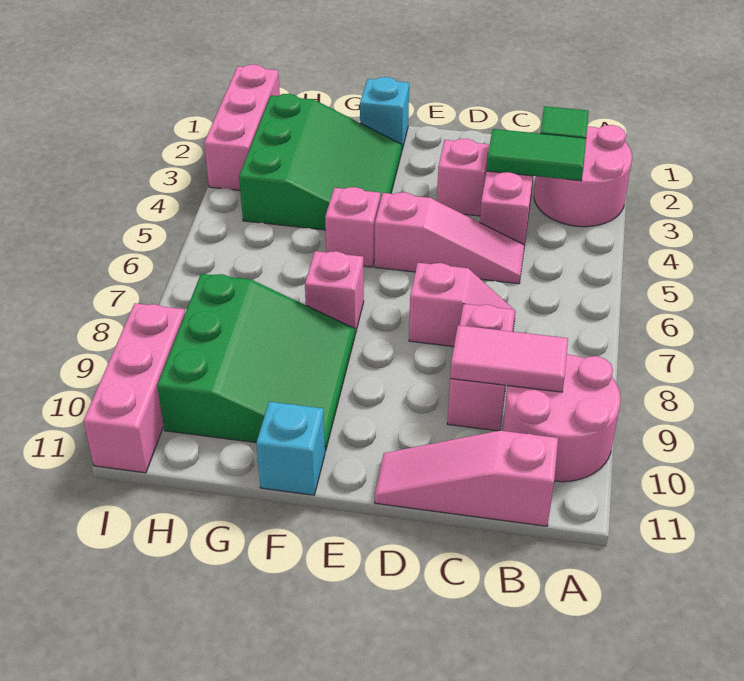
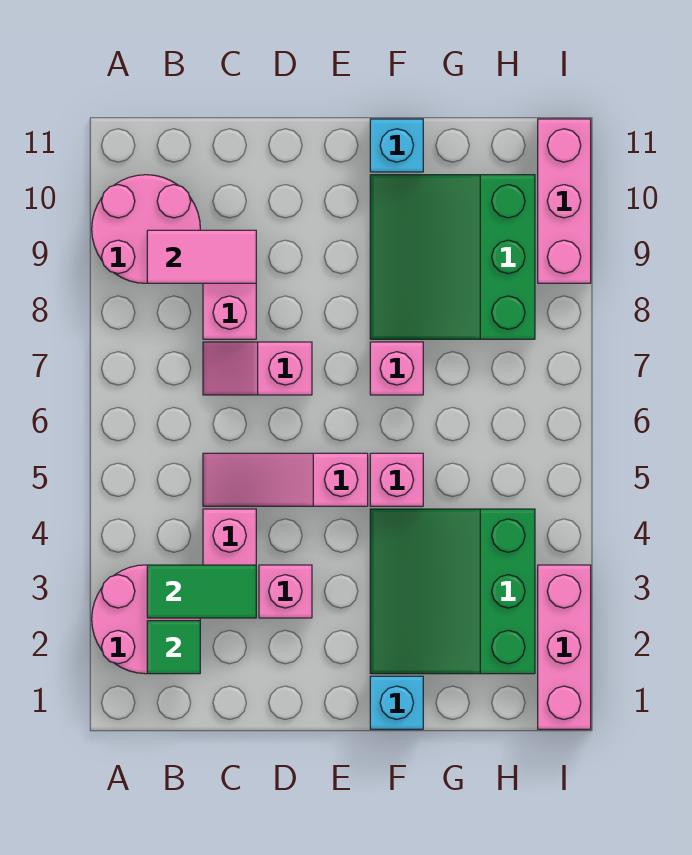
pink slope B11:D11 level 1 top B -> none

